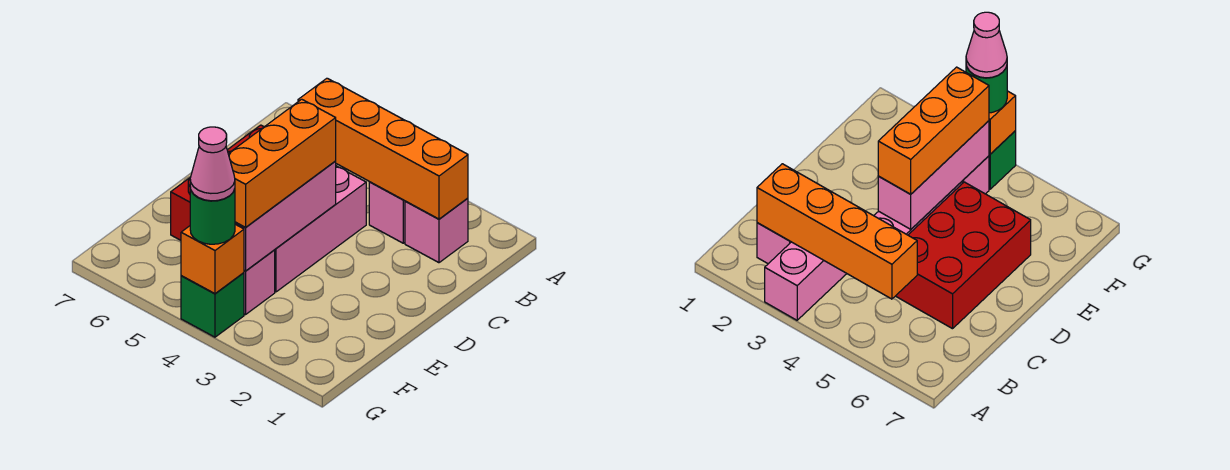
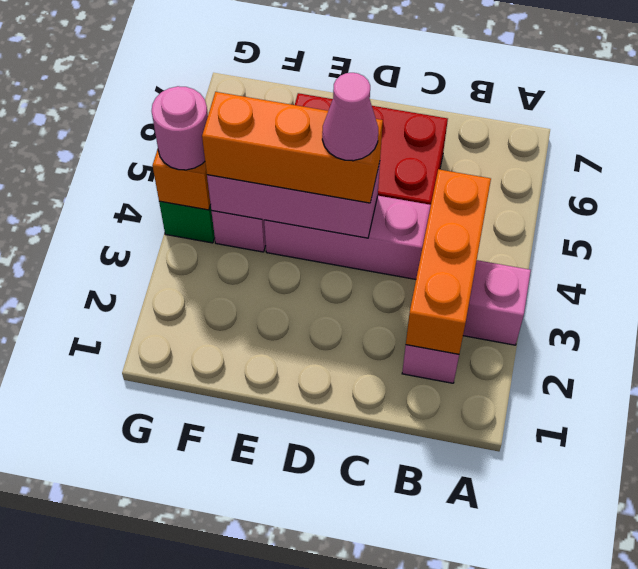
orange brick B2:B5 level 2 -> orange brick B2:B4 level 2
green round brick G4 level 3 -> pink round brick G4 level 3
pink cone G4 level 4 -> pink cone D4 level 4

